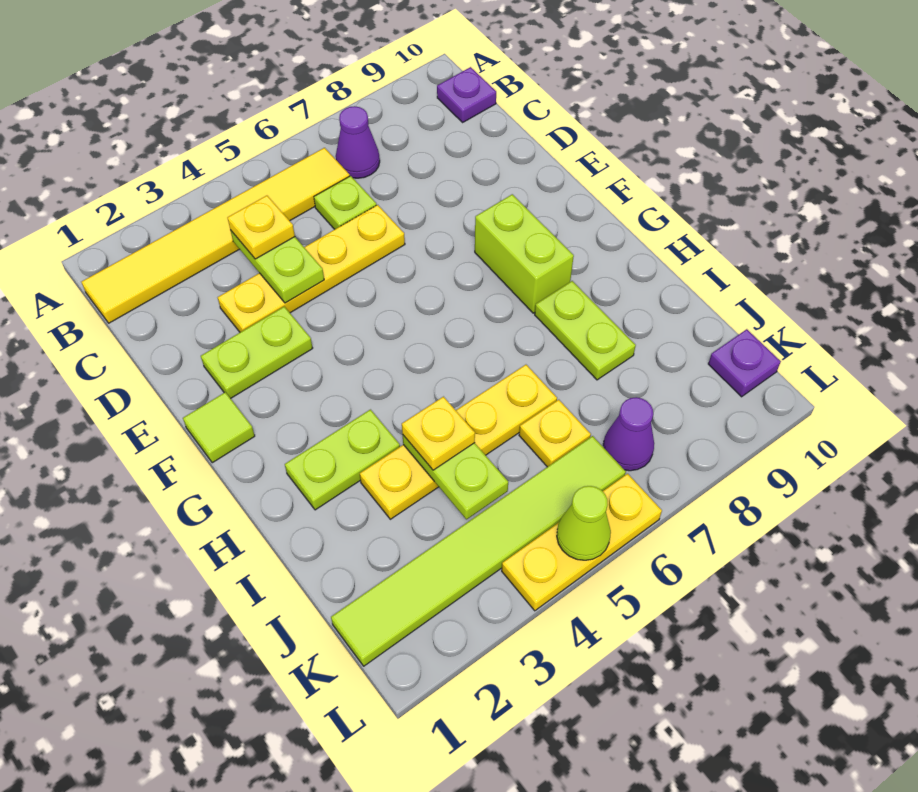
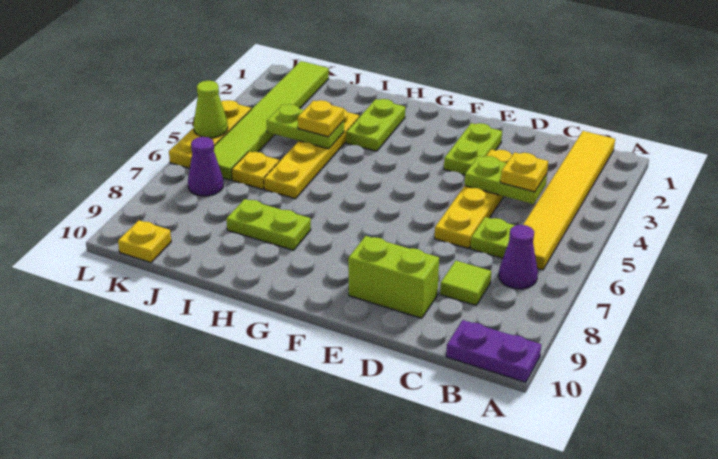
purple plate B10 level 1 -> purple plate A10:B10 level 1
lime tile F1 level 1 -> lime tile C8 level 1
lime brick F8:G8 level 1 -> lime brick D9:E9 level 1
purple plate K10 level 1 -> yellow plate K10 level 1

